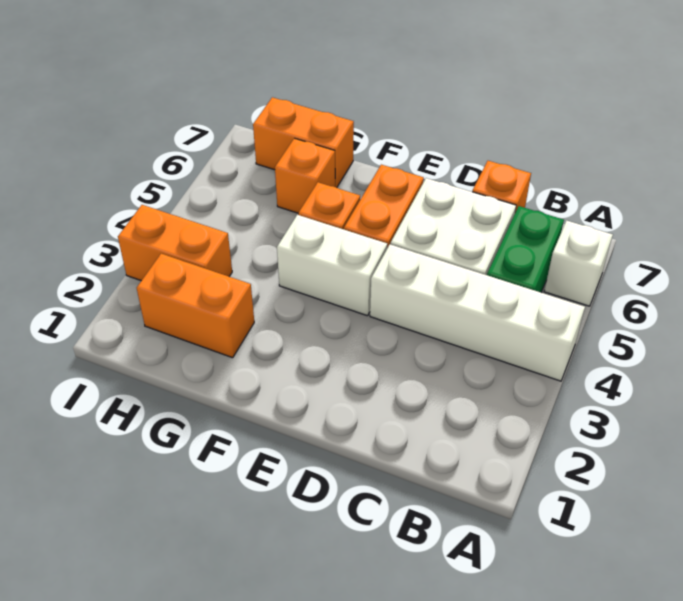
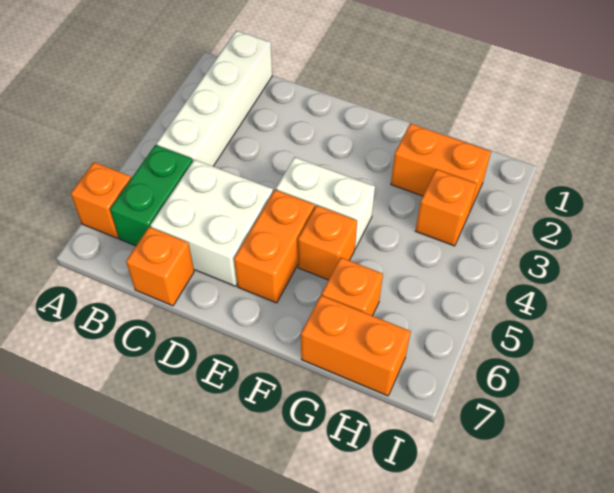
white brick A4:D4 level 1 -> white brick B1:B4 level 1
white brick A6 level 1 -> orange brick A6 level 1
orange brick H3:I3 level 1 -> orange brick H3 level 1

